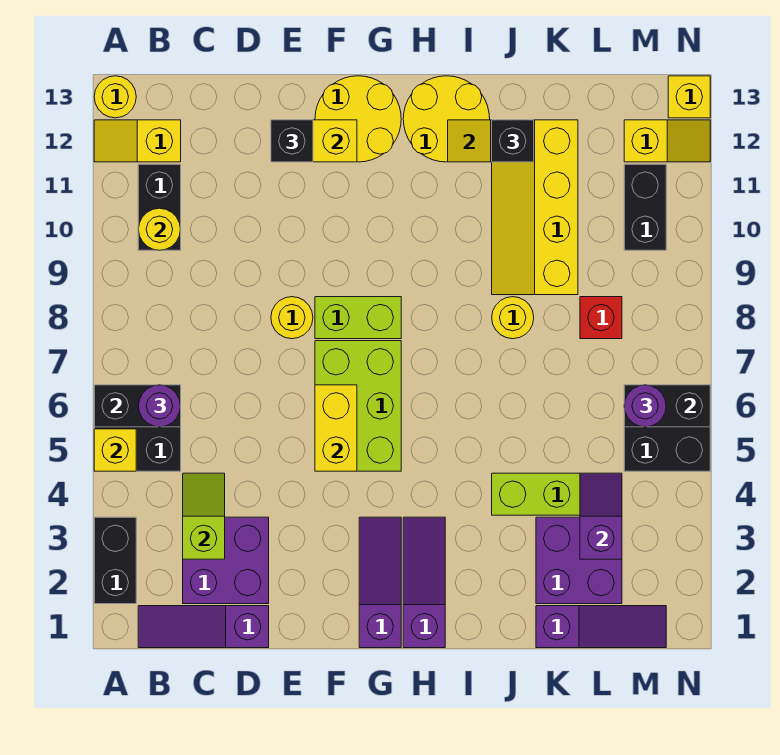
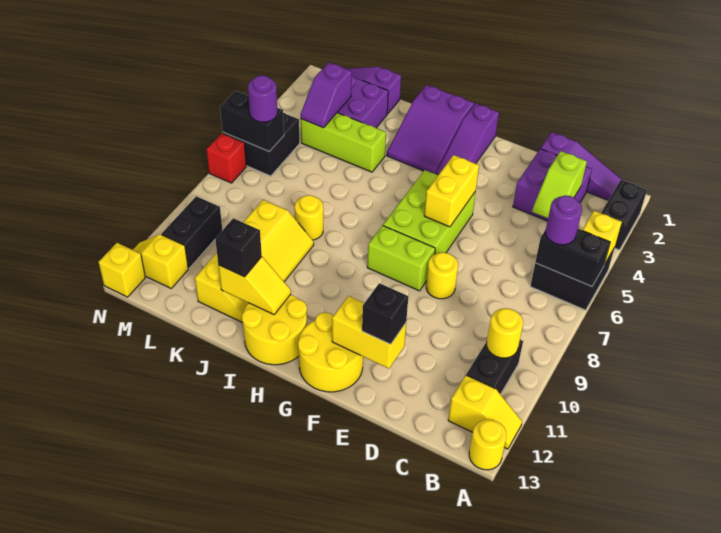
purple slope H1:H3 level 1 top 1 -> purple slope H1:I3 level 1 top 1
red brick L8 level 1 -> red brick N7 level 1

